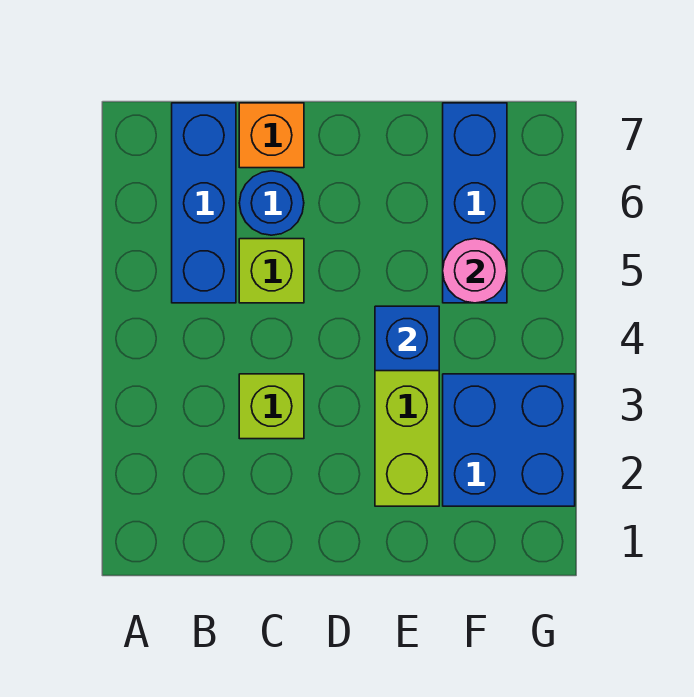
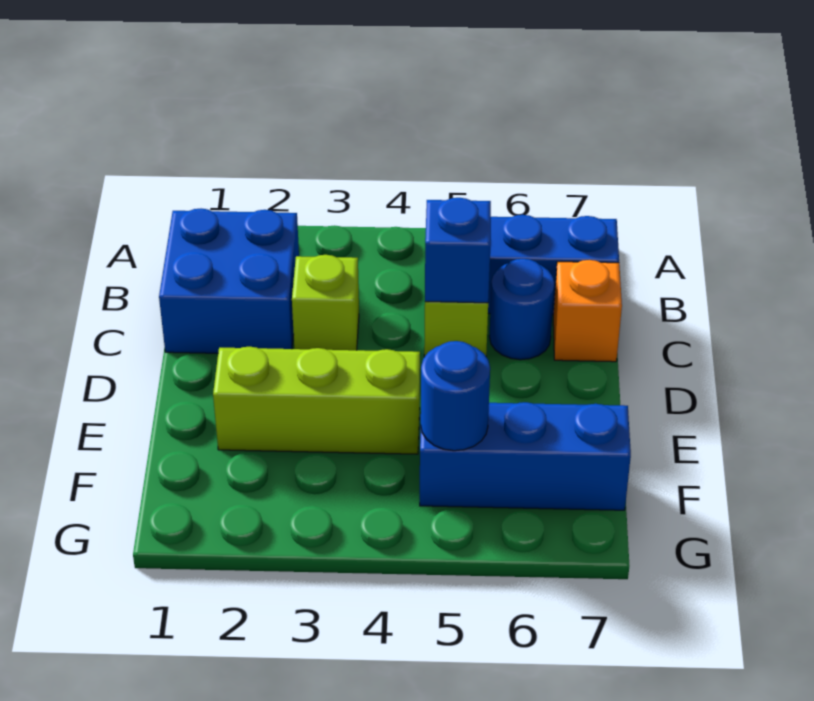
blue brick E4 level 2 -> blue brick C5 level 2
blue brick F2:G3 level 1 -> blue brick B1:C2 level 1
pink round brick F5 level 2 -> blue round brick F5 level 2

